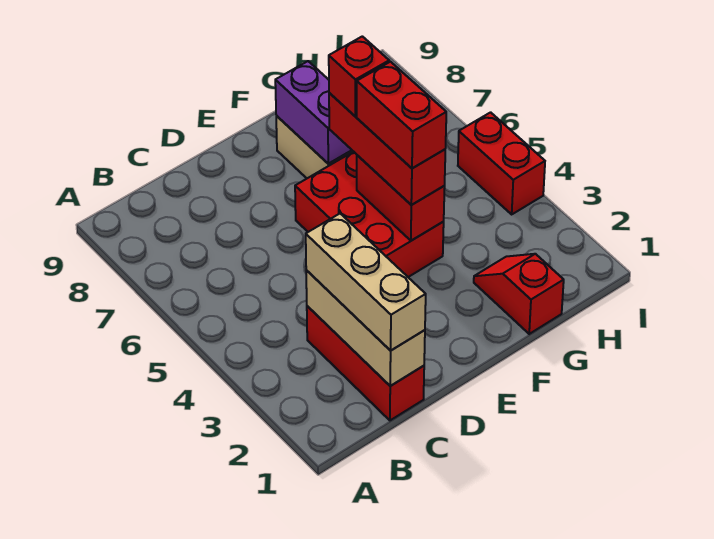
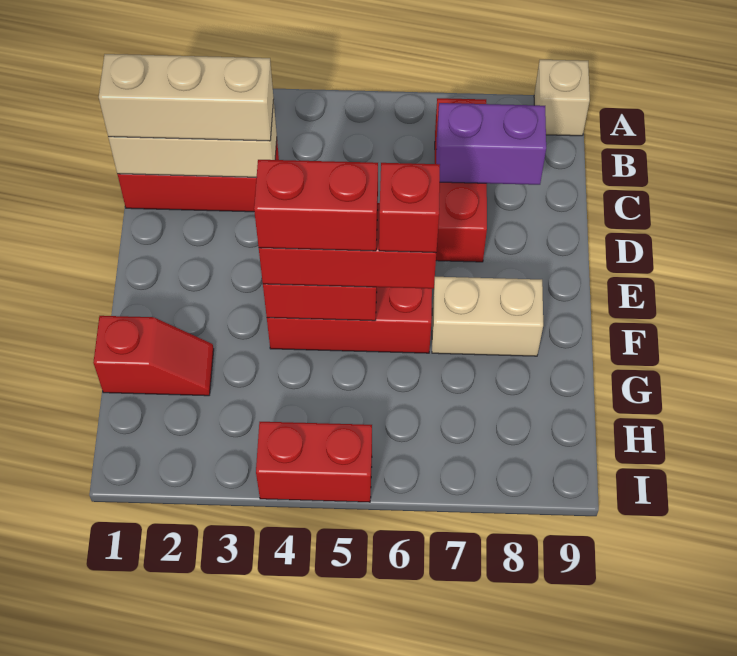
none -> tan brick A9 level 1
none -> red brick B7:D7 level 1
purple brick F7:F8 level 2 -> purple brick C7:C8 level 2

